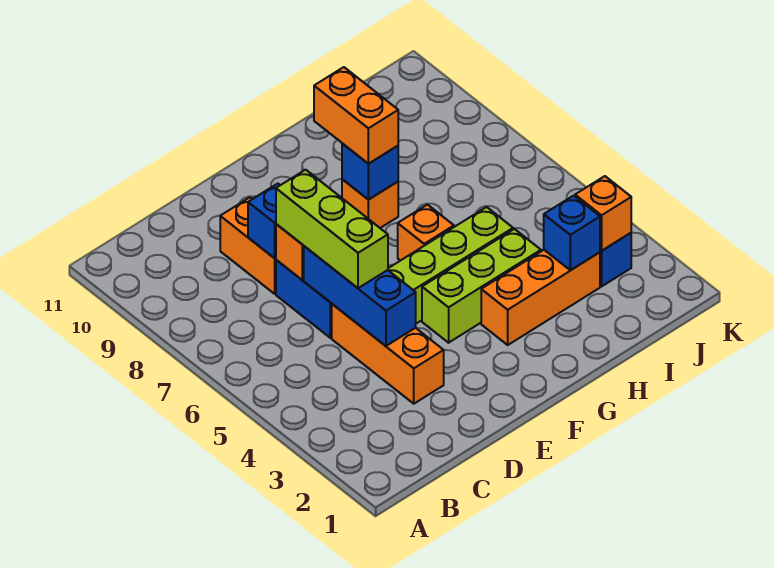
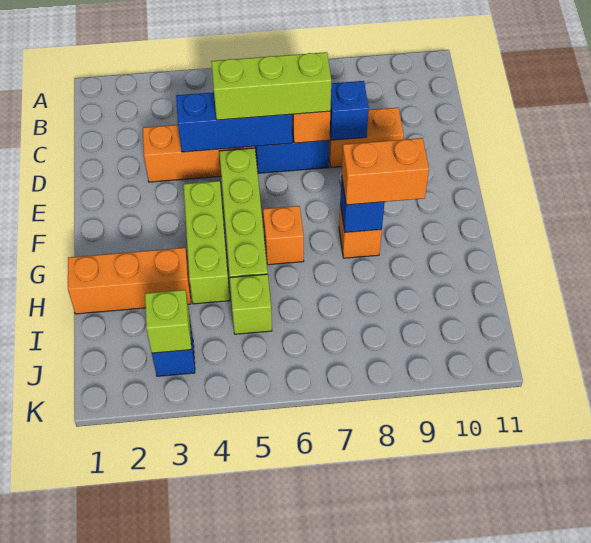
orange brick G3:I3 level 1 -> orange brick H1:H3 level 1
blue brick I3 level 2 -> none
none -> lime brick I5 level 1
orange brick J3 level 2 -> lime brick J3 level 2

